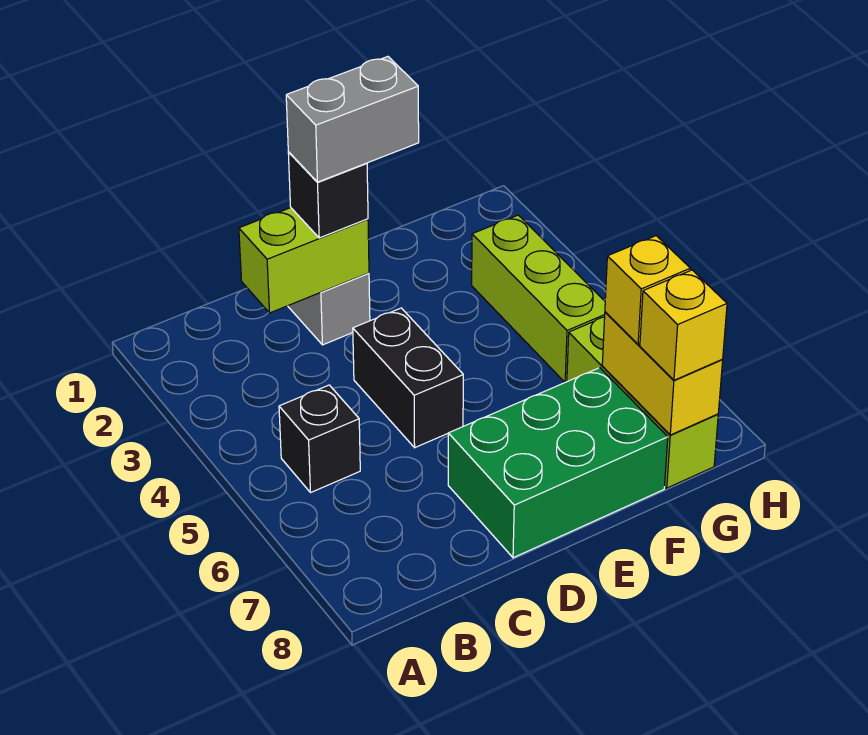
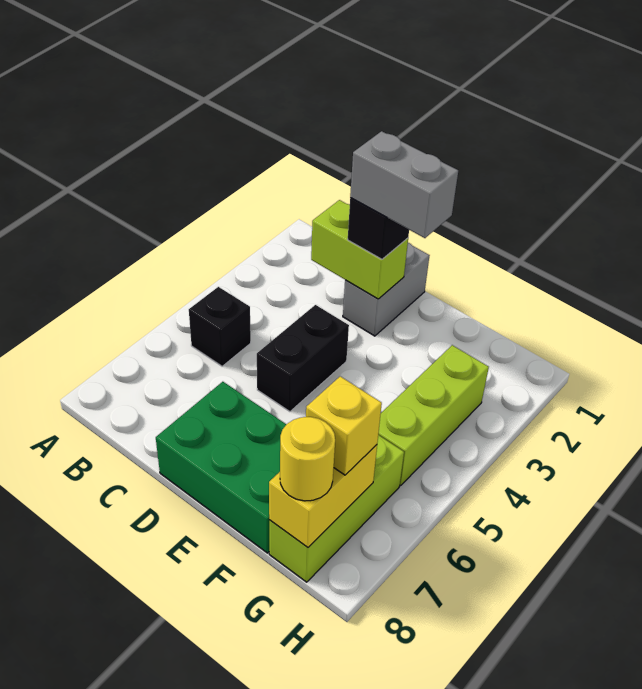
yellow brick G8 level 3 -> yellow round brick G8 level 3

